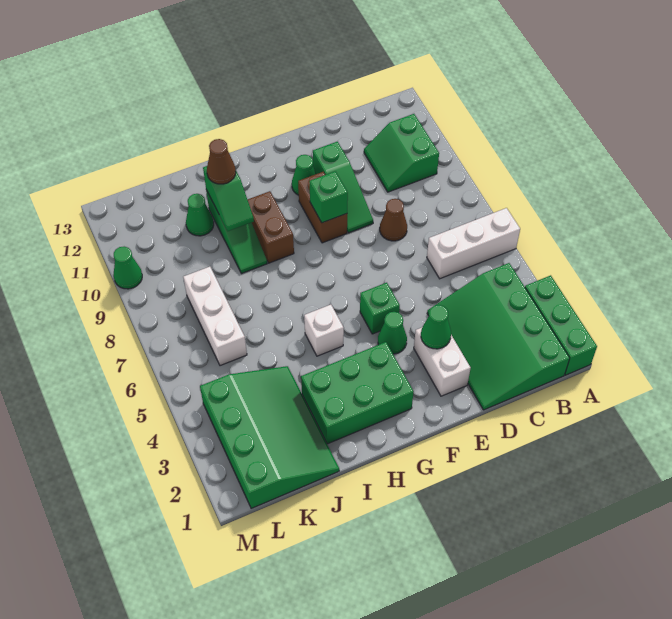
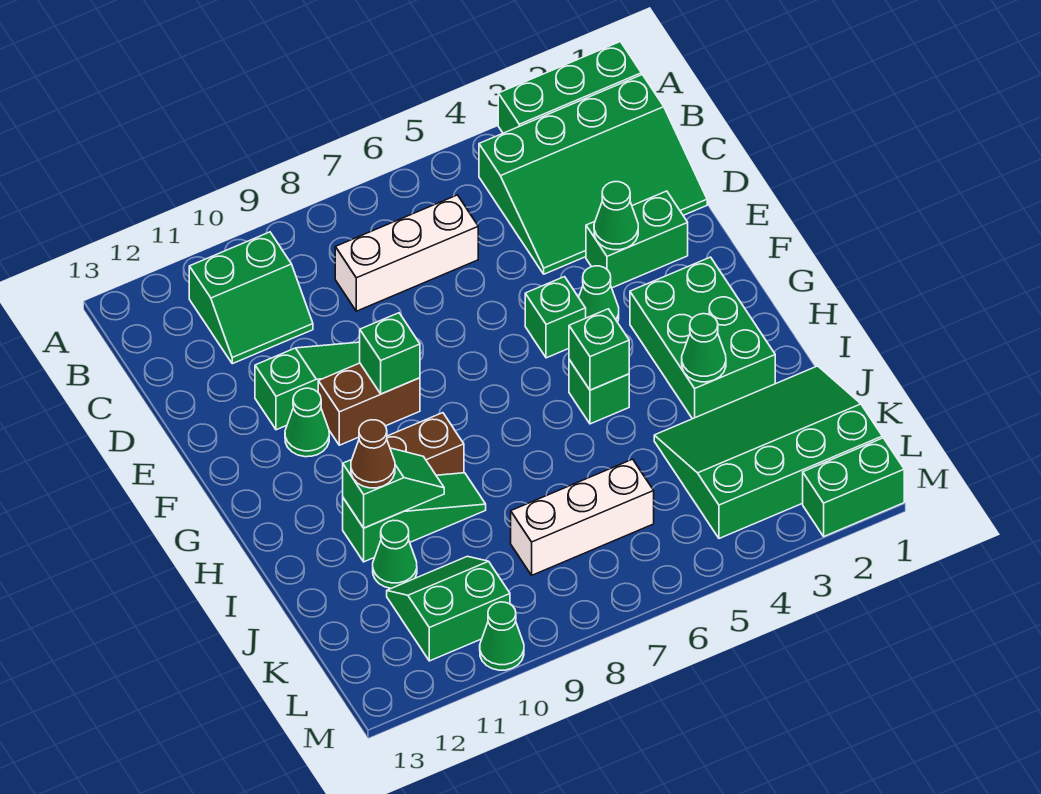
white brick A6:C6 level 1 -> white brick C6:C8 level 1
brown cone D8 level 1 -> none
white brick E2:E3 level 1 -> green brick E2:E3 level 1
white brick H5 level 1 -> green brick H5 level 1
none -> green brick H5 level 2
none -> green cone I3 level 2
none -> green slope K10:L11 level 1 top L
none -> green brick M1:M2 level 1

